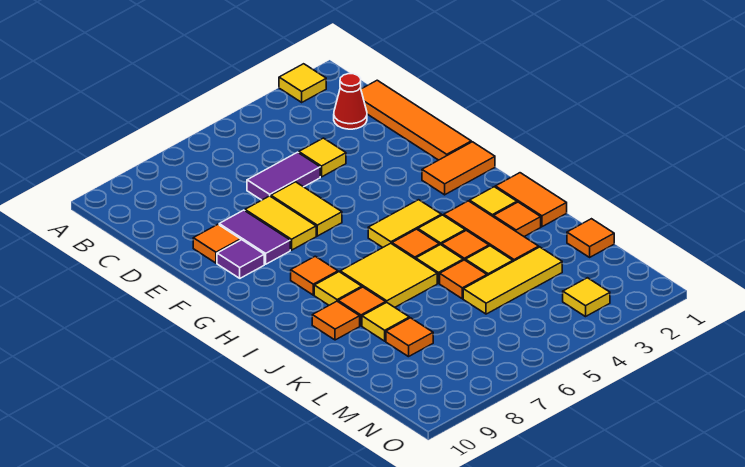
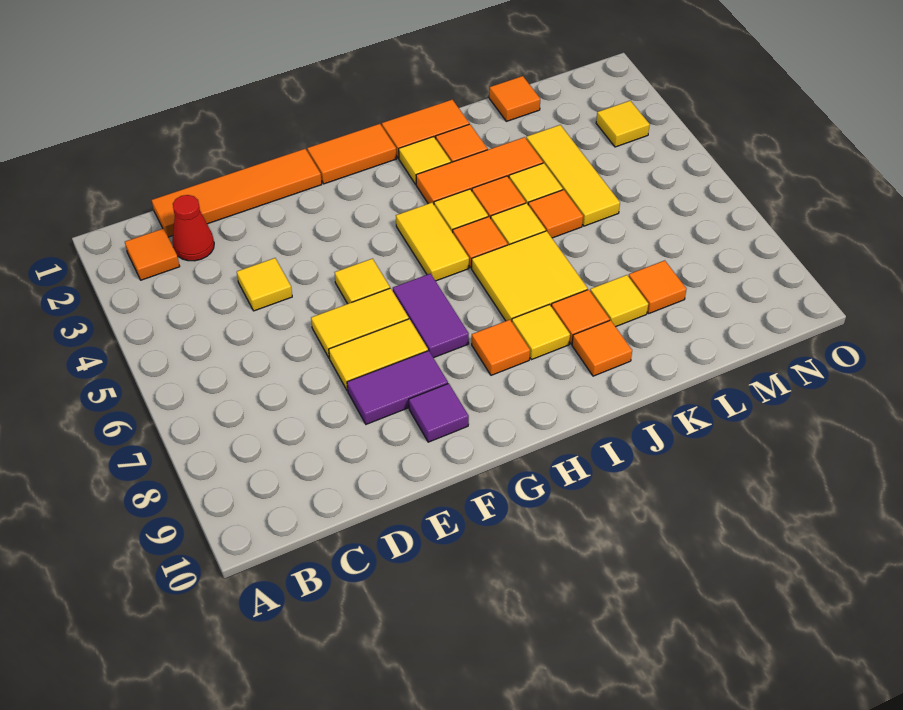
yellow tile A2 level 1 -> yellow tile F5 level 1
purple tile D5:D6 level 1 -> purple tile G6:G7 level 1
orange tile E9 level 1 -> orange tile B2 level 1
orange tile G1:G2 level 1 -> orange tile G1:H1 level 1

